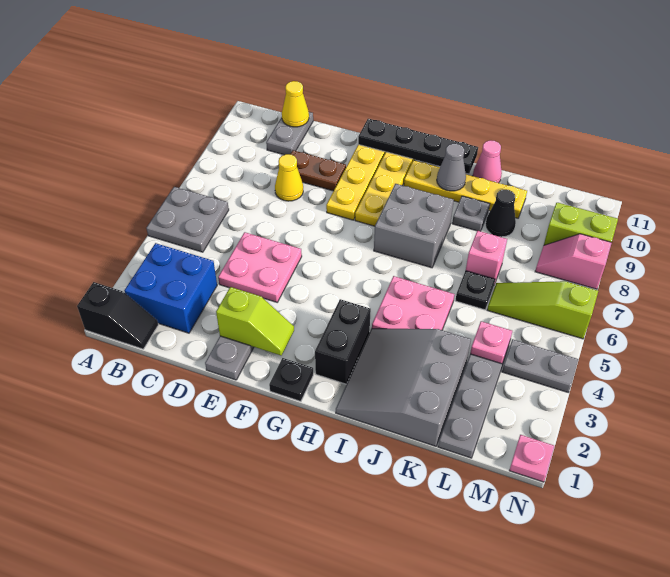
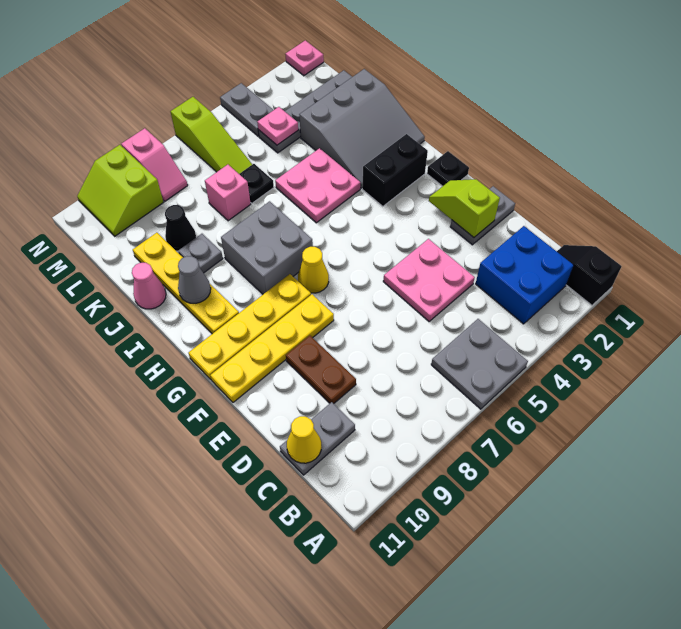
yellow cone D8 level 1 -> yellow cone G7 level 1
black plate F11:I11 level 2 -> none

